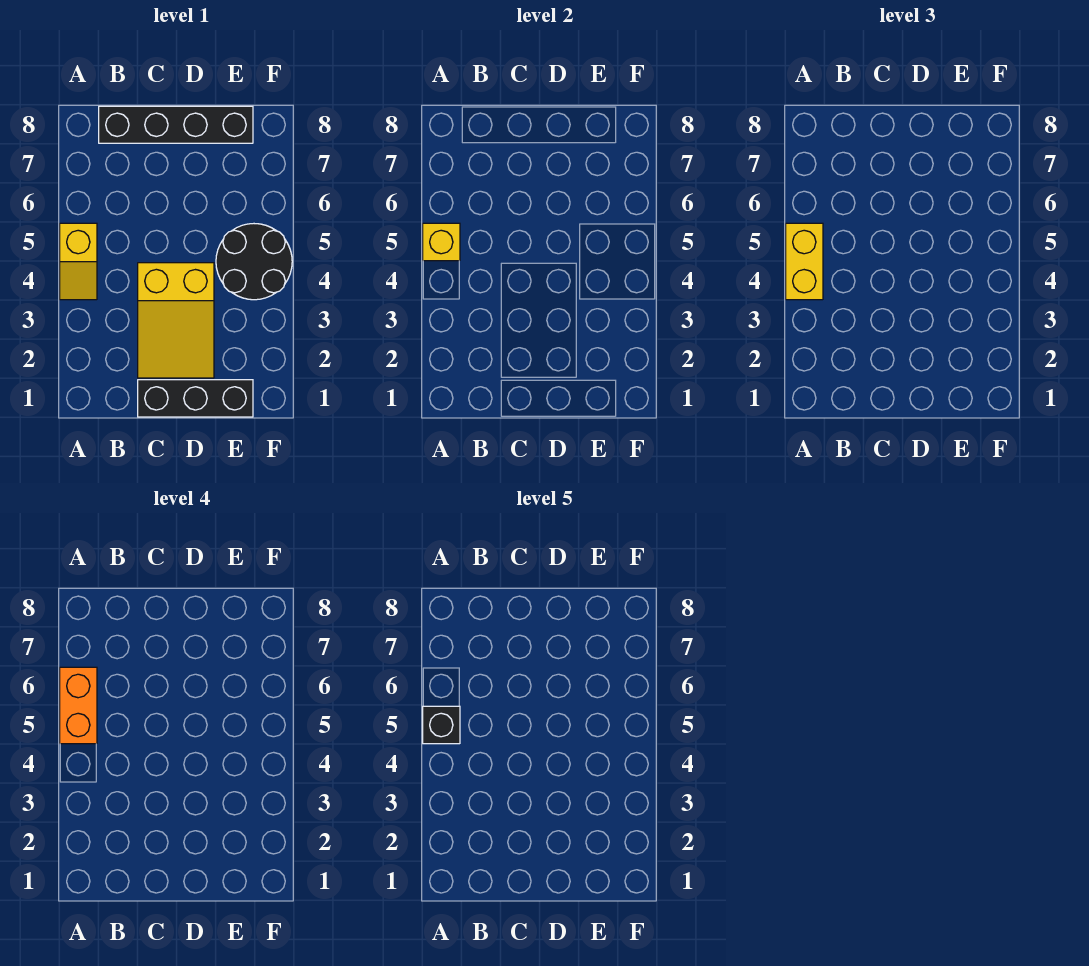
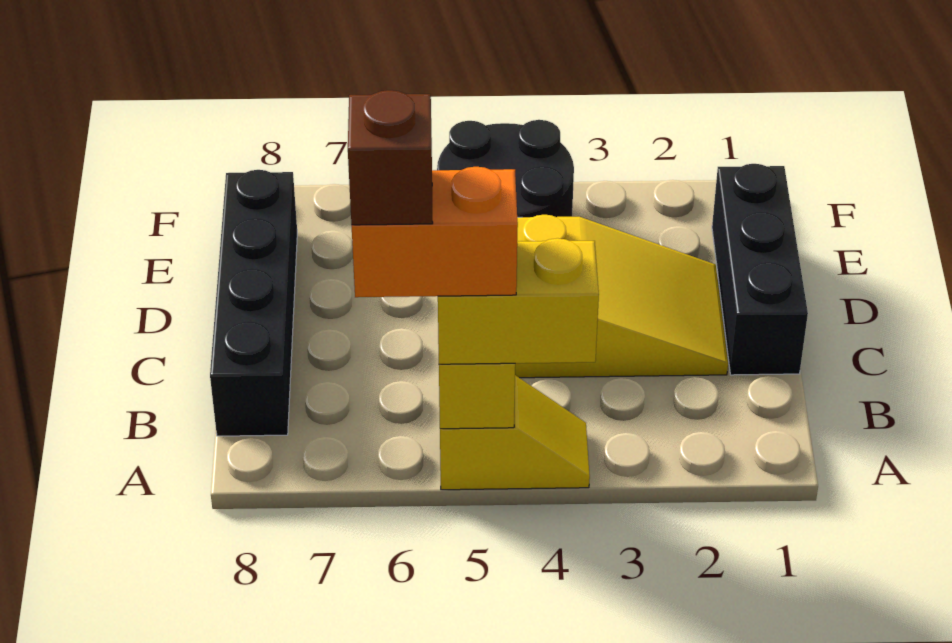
black brick A5 level 5 -> none
none -> brown brick A6 level 5

